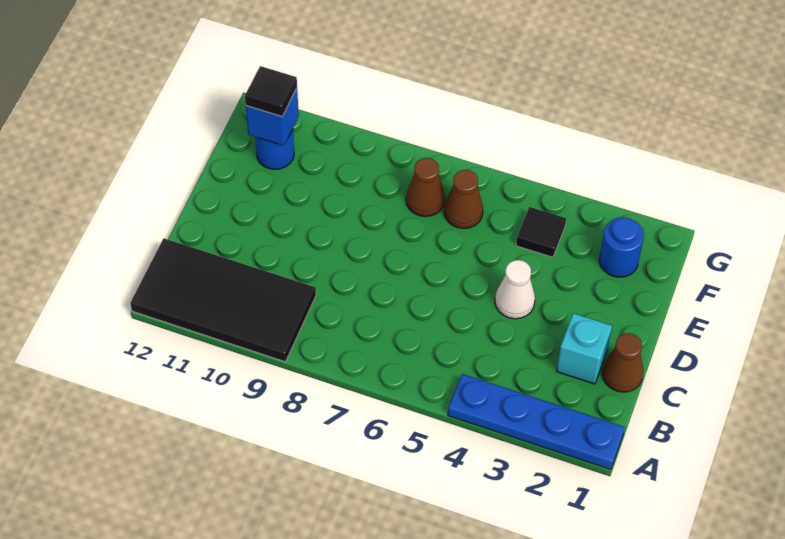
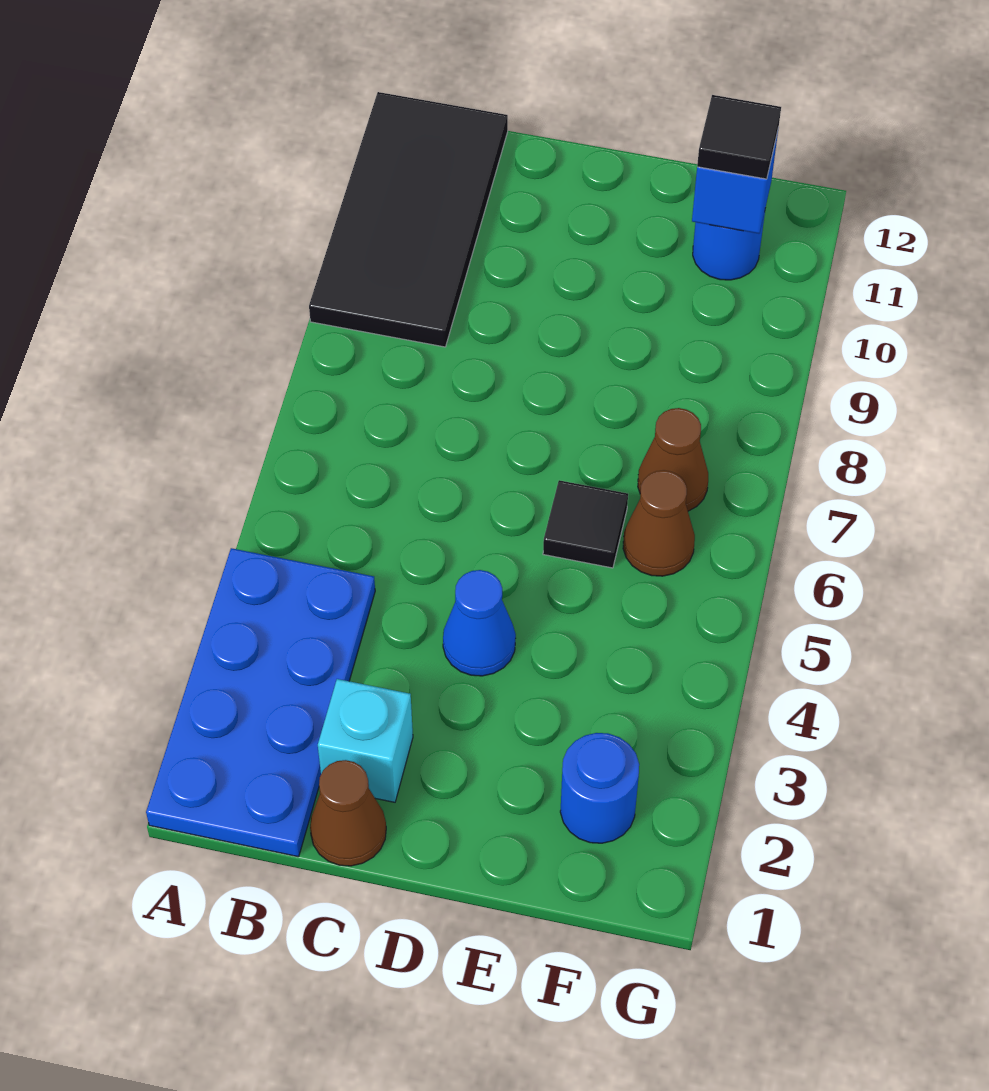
blue plate A1:A4 level 1 -> blue plate A1:B4 level 1
white cone D4 level 1 -> blue cone D4 level 1
black tile F4 level 1 -> black tile E6 level 1

